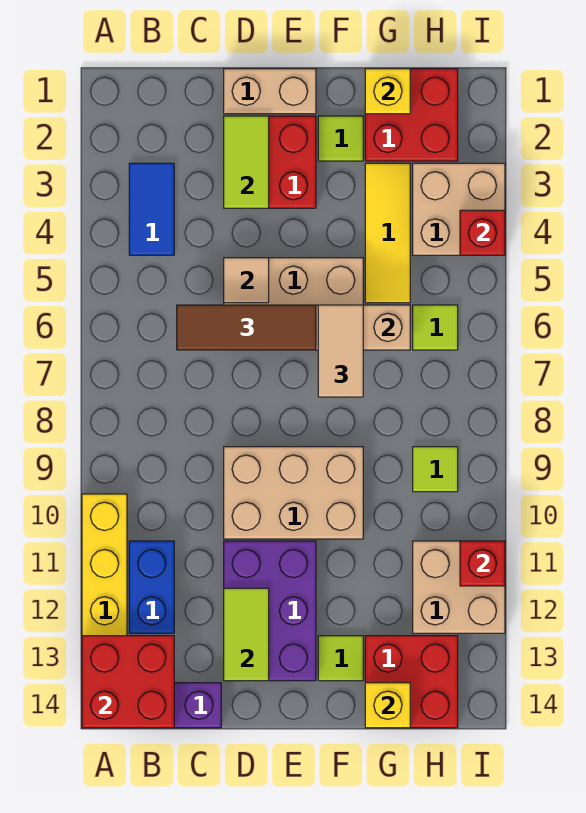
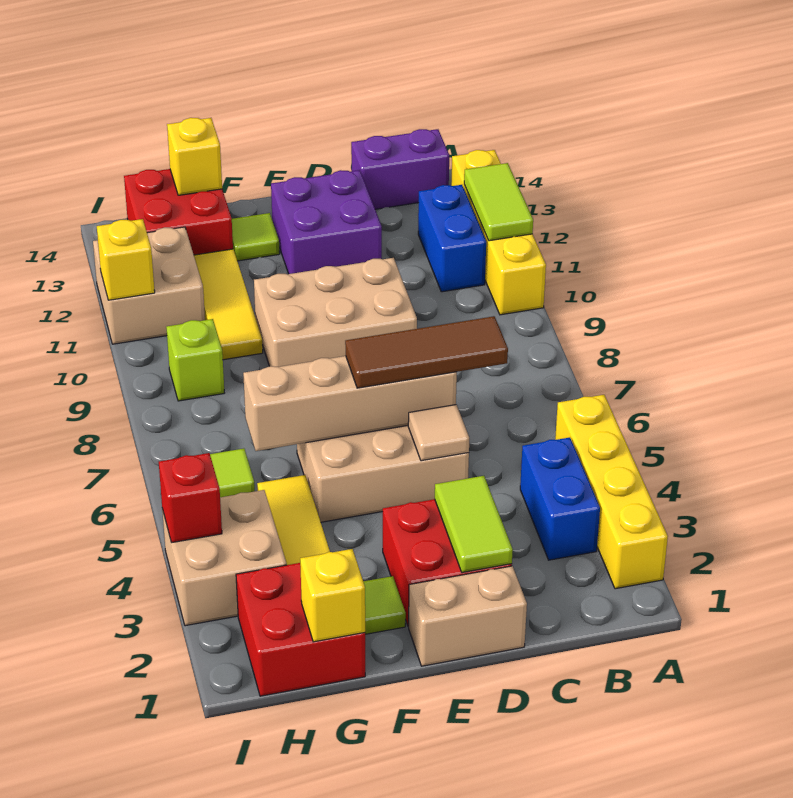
none -> yellow brick A2:A5 level 1
red brick A13:B14 level 2 -> none
blue tile B3:B4 level 1 -> blue brick B3:B4 level 1
purple brick D11:E13 level 1 -> purple brick D12:E13 level 1
lime tile D12:D13 level 2 -> lime tile A11:A12 level 2
tan tile F6:F7 level 3 -> none
none -> yellow tile G10:G12 level 1
lime tile H9 level 1 -> lime brick H9 level 1
red brick I11 level 2 -> yellow brick I11 level 2

